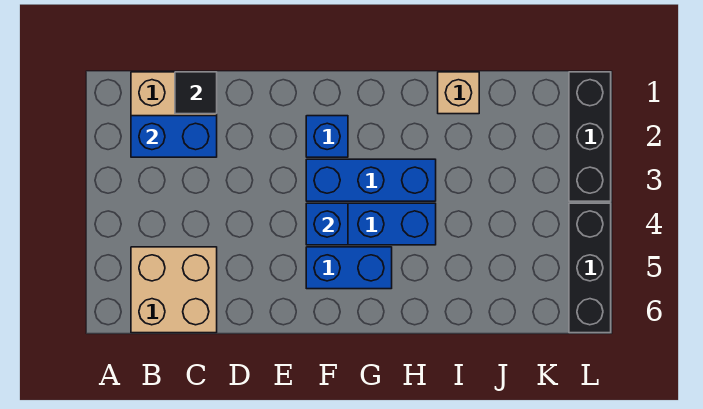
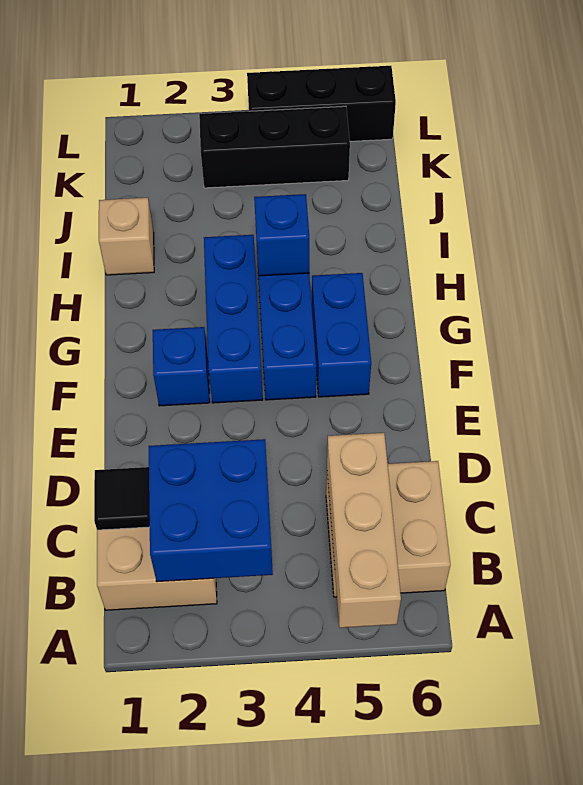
none -> tan brick A5:C5 level 2
blue brick B2:C2 level 2 -> blue brick B2:C3 level 2
blue brick F4 level 2 -> blue brick H4 level 2
black brick L1:L3 level 1 -> black brick K3:K5 level 1

